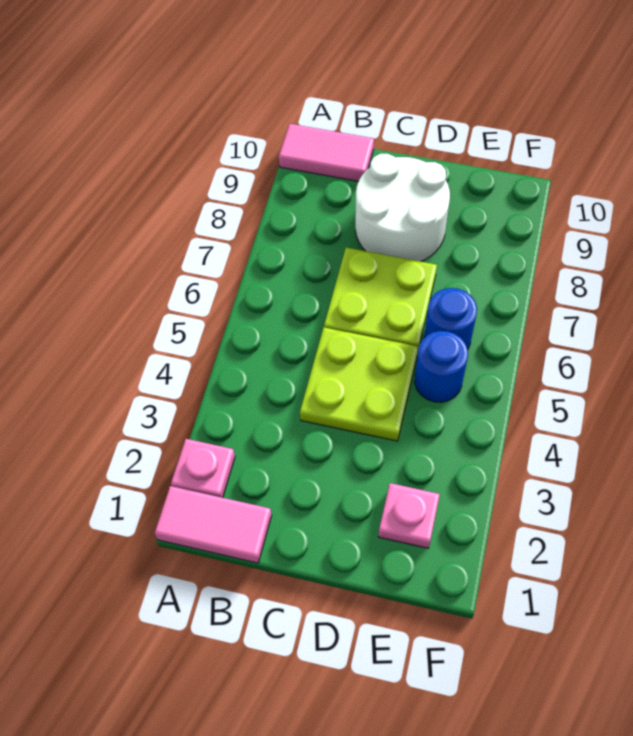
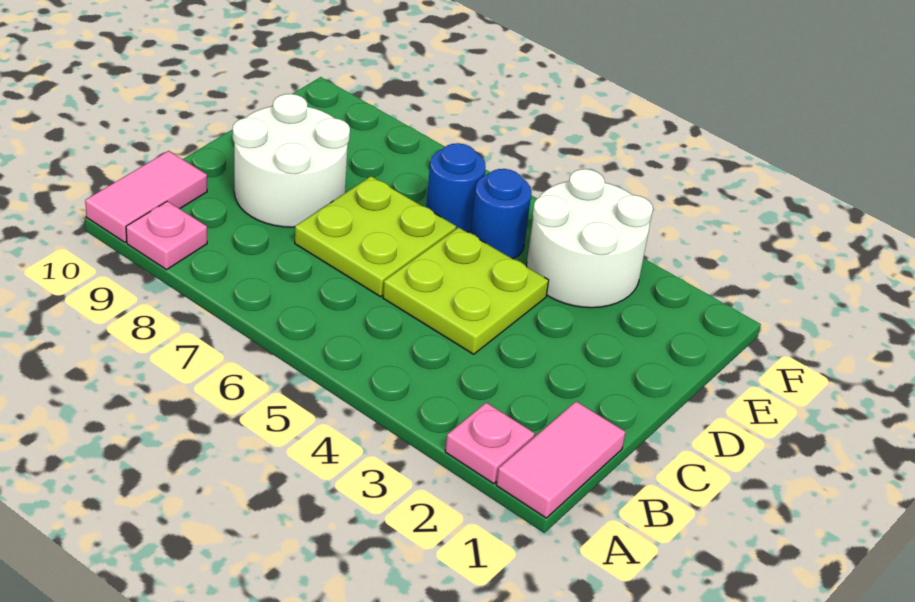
pink plate E2 level 1 -> pink plate A9 level 1
none -> white round brick E3:F4 level 1

